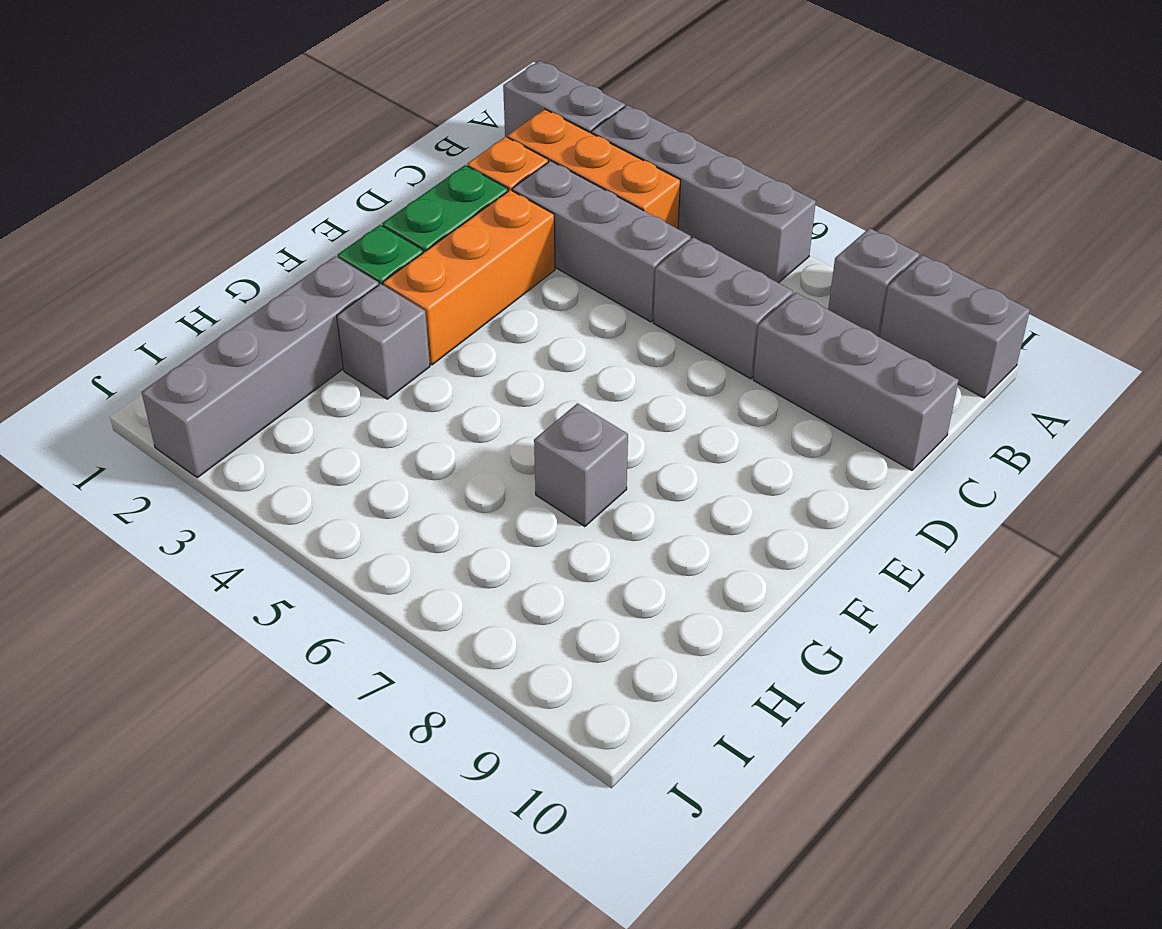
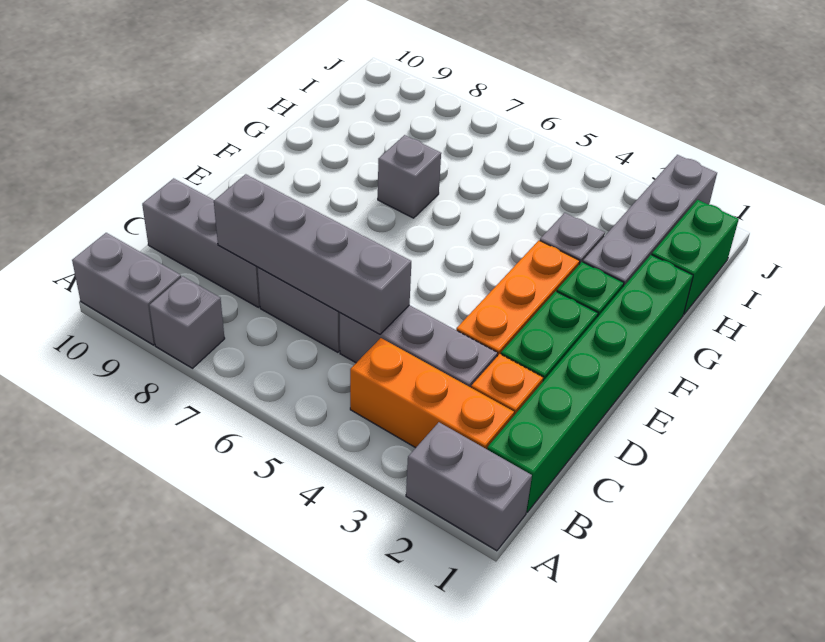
grey brick A3:A6 level 1 -> grey brick C5:C8 level 2
none -> green brick B1:G1 level 1
none -> green brick H1:I1 level 1

